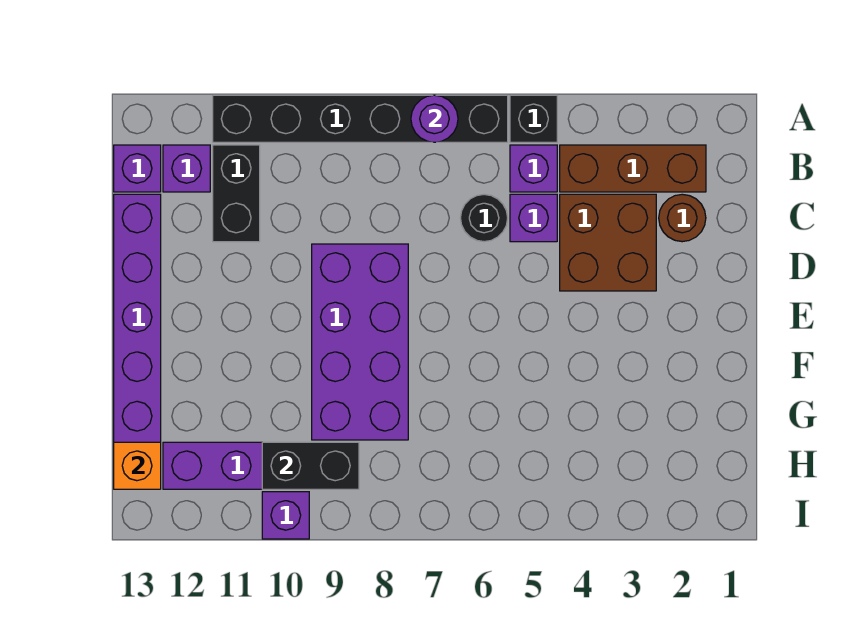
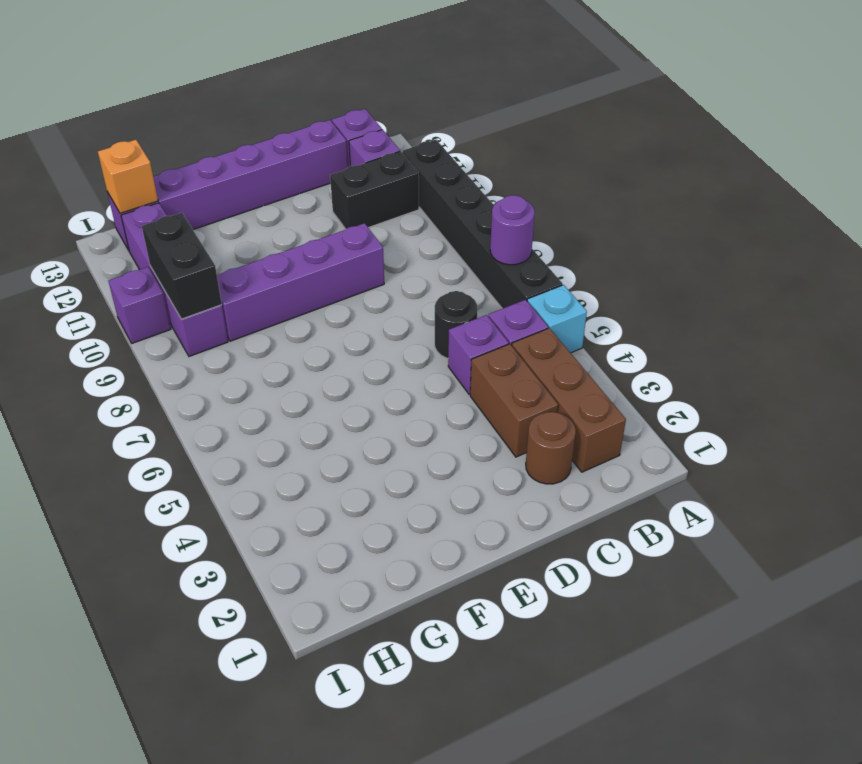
black brick A5 level 1 -> cyan brick A5 level 1
brown brick C3:D4 level 1 -> brown brick C3:C4 level 1
purple brick D8:G9 level 1 -> purple brick D9:G9 level 1

